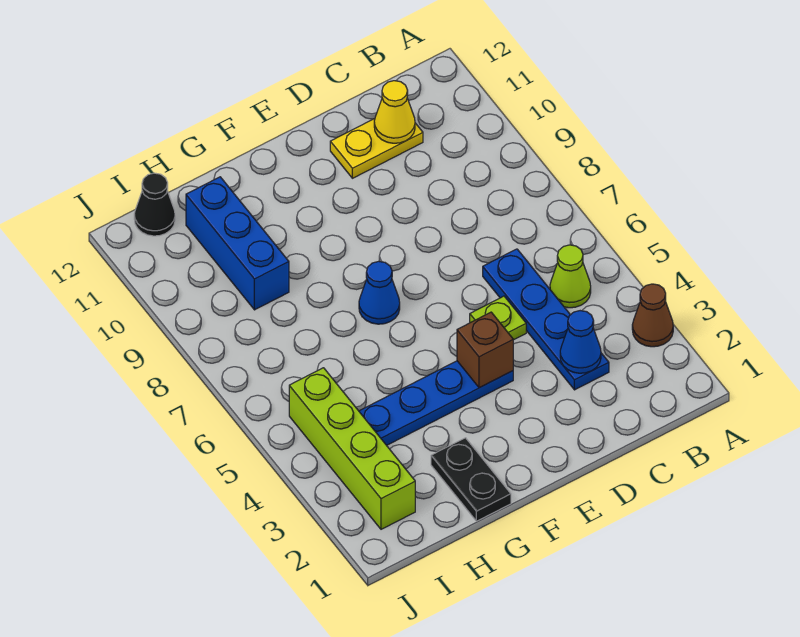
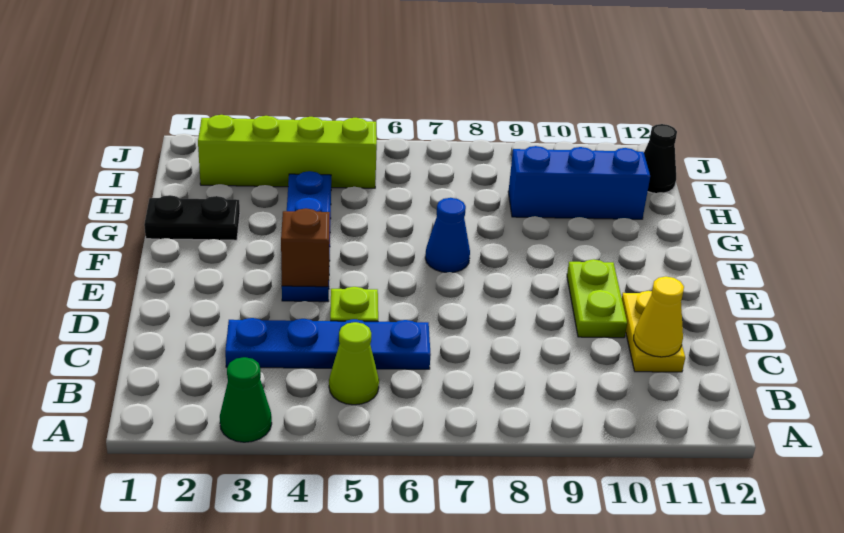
brown cone A3 level 1 -> green cone A3 level 1
blue cone C3 level 2 -> none
none -> lime plate D10:E10 level 1

